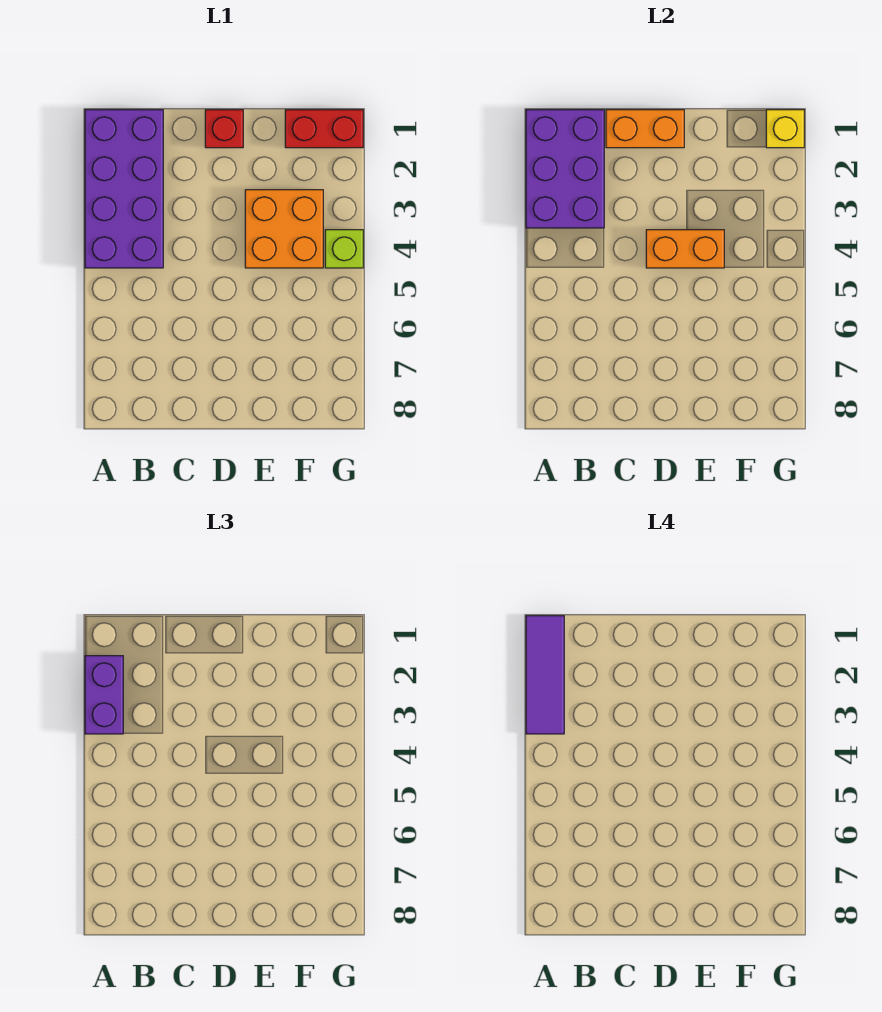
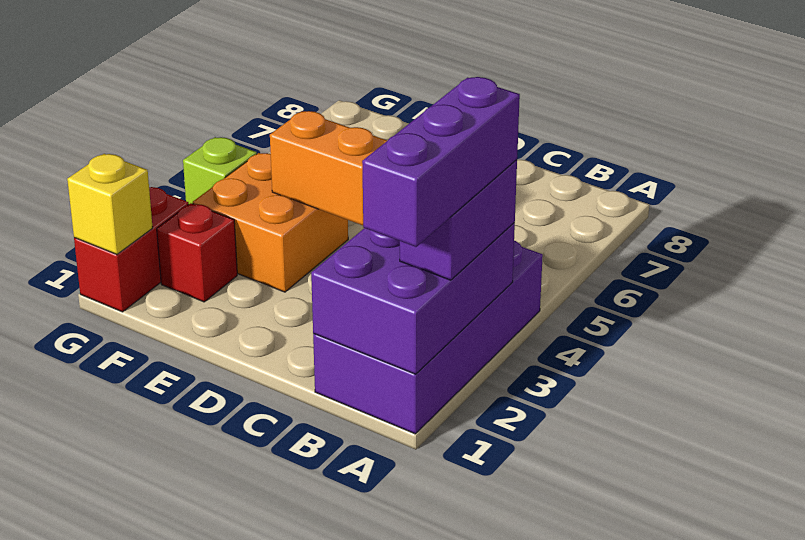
purple tile A1:A3 level 4 -> purple brick A1:A3 level 4
orange brick C1:D1 level 2 -> none
red brick D1 level 1 -> red brick F2 level 1
red brick F1:G1 level 1 -> red brick G1:G2 level 1

